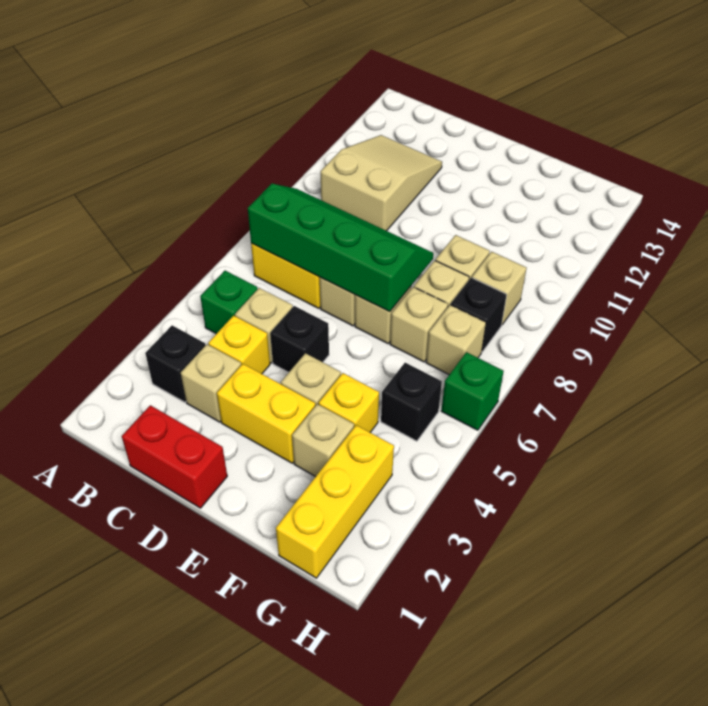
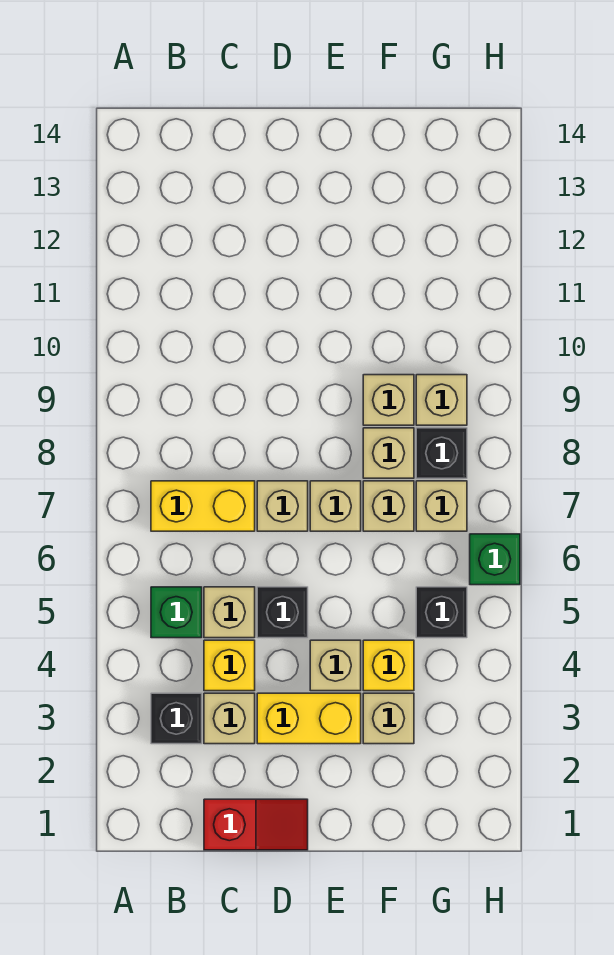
green slope B7:E8 level 2 top 7 -> none
tan slope B10:C12 level 1 top 10 -> none
red brick C1:D1 level 1 -> red slope C1:D1 level 1 top C
yellow brick G1:G3 level 1 -> none

